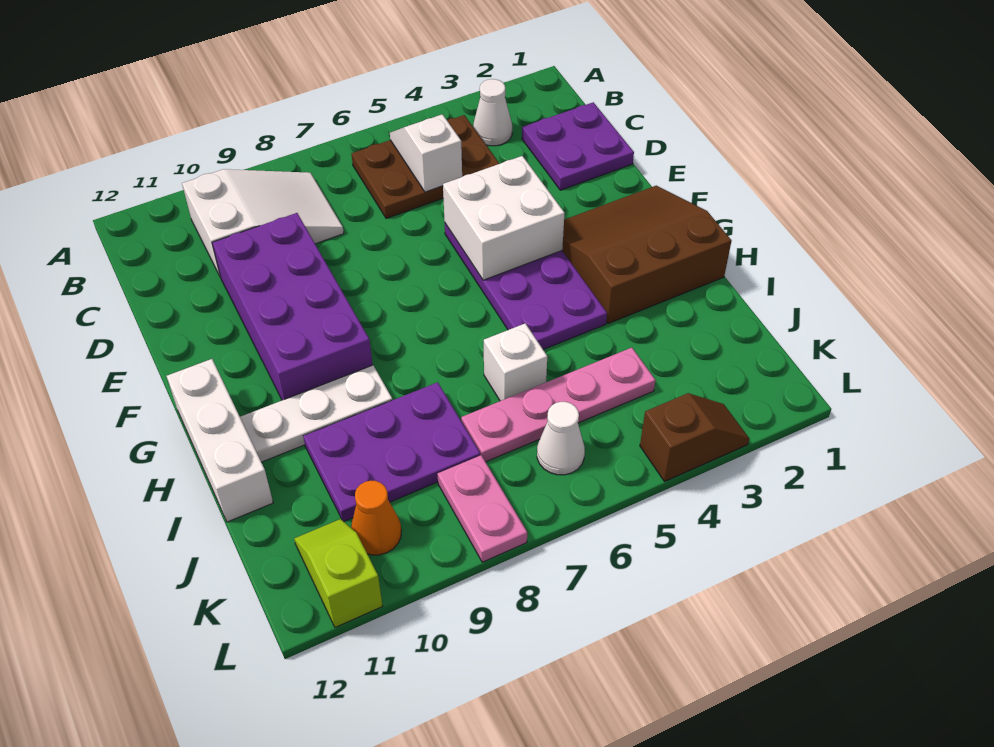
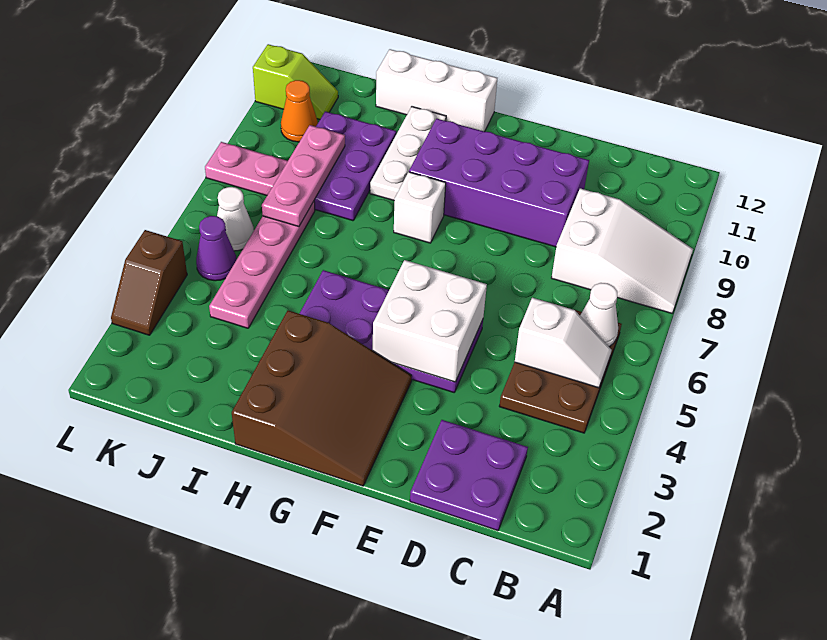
white cone B3 level 1 -> white cone B6 level 2
white slope B8:C10 level 1 top 10 -> white slope A8:C9 level 1 top C
white brick I6 level 1 -> white brick G8 level 1
none -> pink plate J7:J9 level 2
none -> purple cone K5 level 1

